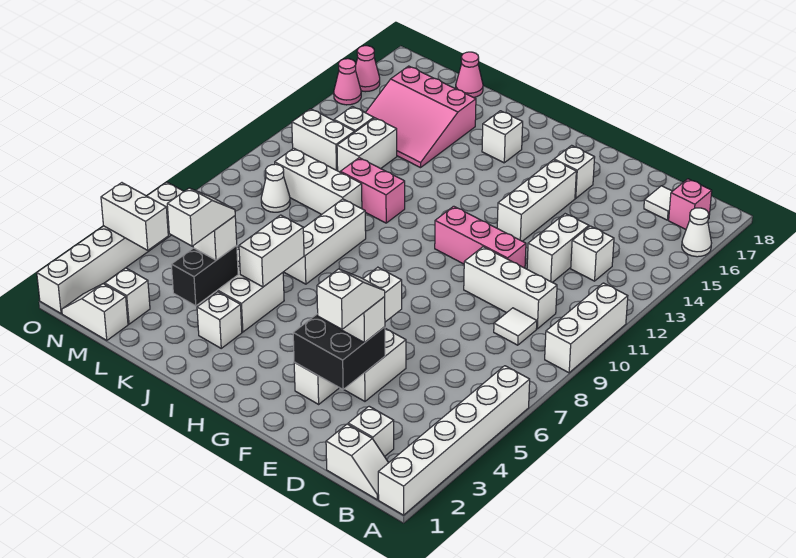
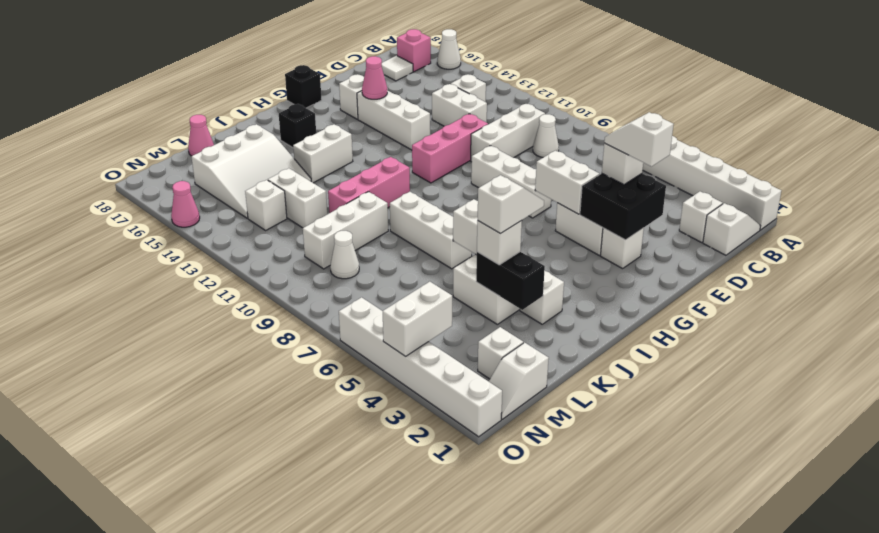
white brick A9:A11 level 1 -> white brick F7:F9 level 1
white tile C9 level 1 -> white cone C9 level 1
none -> black brick G18 level 1
white brick I16 level 1 -> black brick I16 level 1
pink brick J11:K11 level 1 -> pink brick I11:K11 level 1
white slope K3:K4 level 4 top 3 -> white slope J4:K4 level 4 top K
pink slope K14:M16 level 1 top 16 -> white slope K14:M16 level 1 top 16
white brick M12:N12 level 1 -> white brick I14:J14 level 1
pink cone O16 level 1 -> pink cone F15 level 2

